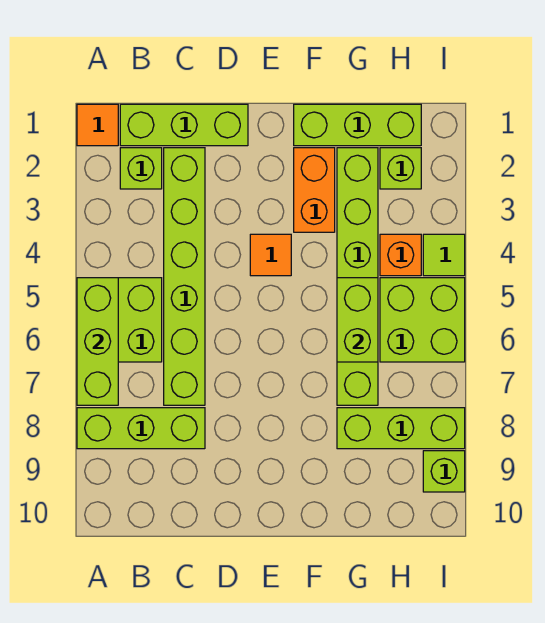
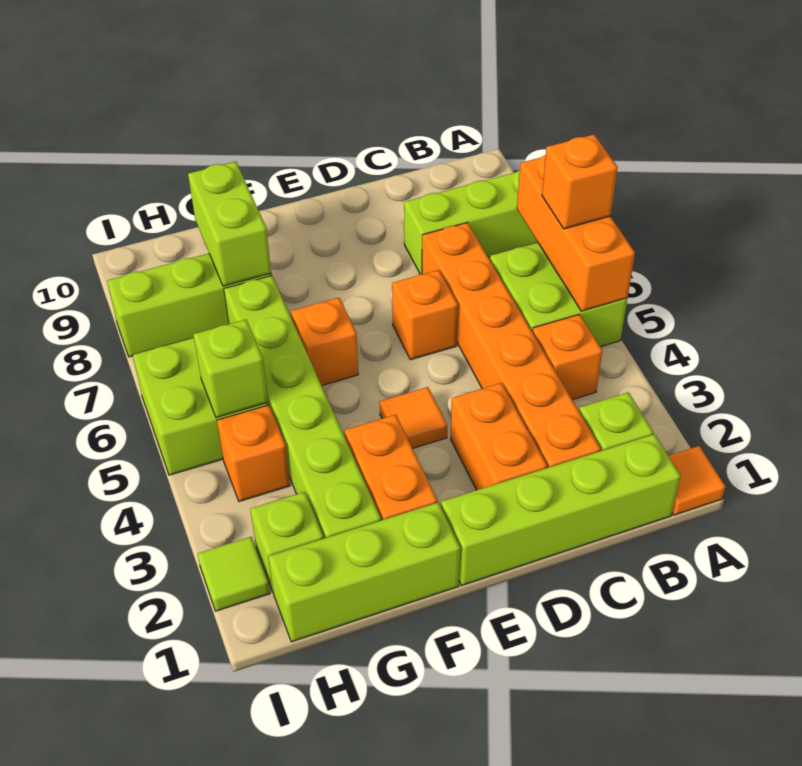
lime brick A5:A7 level 2 -> orange brick A5:A7 level 2
none -> orange brick A6 level 3
lime brick B1:D1 level 1 -> lime brick B1:E1 level 1
none -> orange brick B4 level 1
lime brick C2:C7 level 1 -> orange brick C2:C7 level 1
none -> orange brick D2:D3 level 1
none -> orange brick D6 level 1
none -> orange brick F6 level 1
lime brick G5:G6 level 2 -> lime brick G8:G9 level 2
lime tile I4 level 1 -> lime tile I2 level 1
lime brick I9 level 1 -> lime brick H5 level 2

